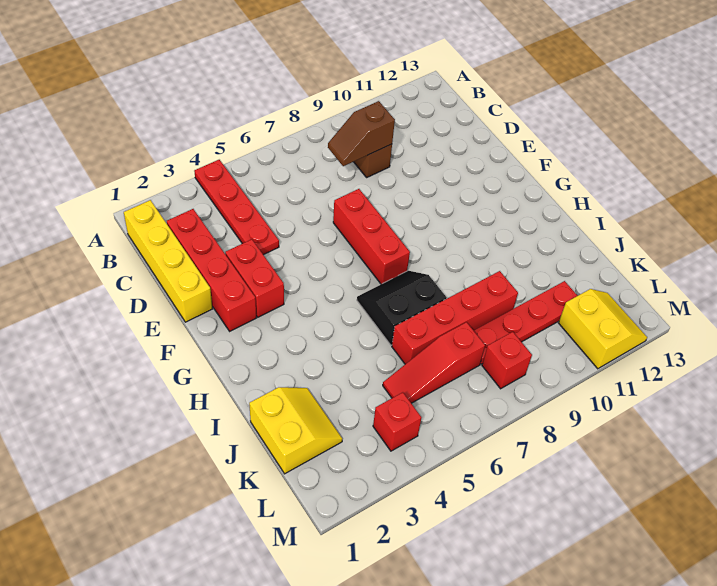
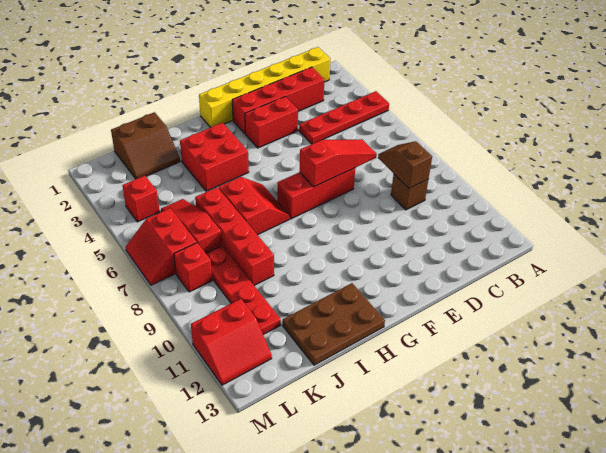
yellow brick B1:E1 level 1 -> yellow brick B1:G1 level 1
none -> red slope D7:F7 level 2 top F
none -> red brick H3:I4 level 1
black slope H6:I7 level 1 top I -> red slope H6:I7 level 1 top I
none -> brown plate H12:J13 level 1
yellow slope J1:K2 level 1 top 1 -> brown slope J1:K2 level 1 top 1
none -> red slope L6:M7 level 1 top L
yellow slope L11:M12 level 1 top 11 -> red slope L11:M12 level 1 top 11

